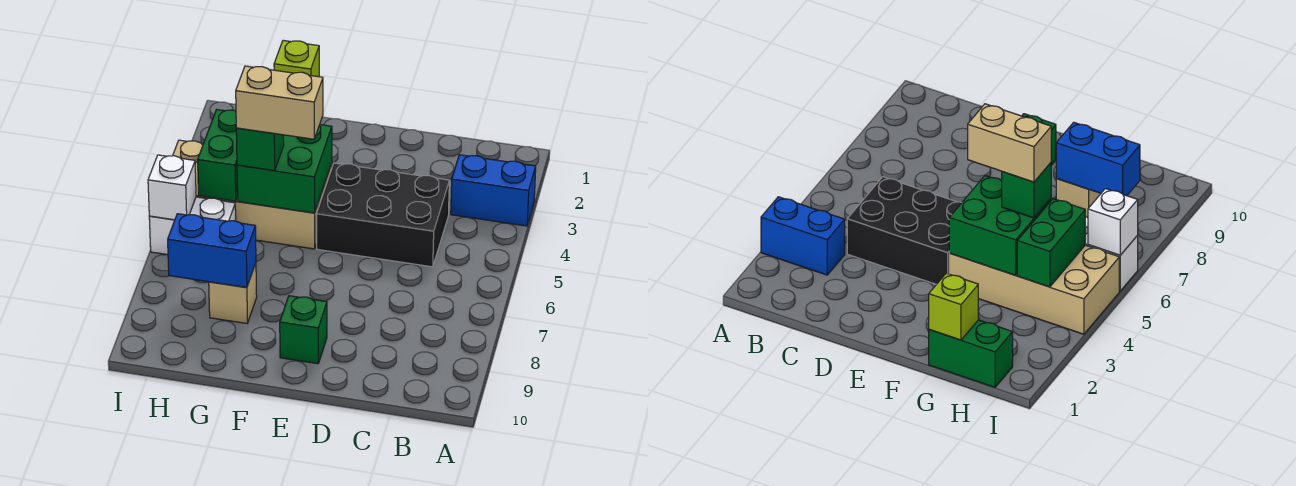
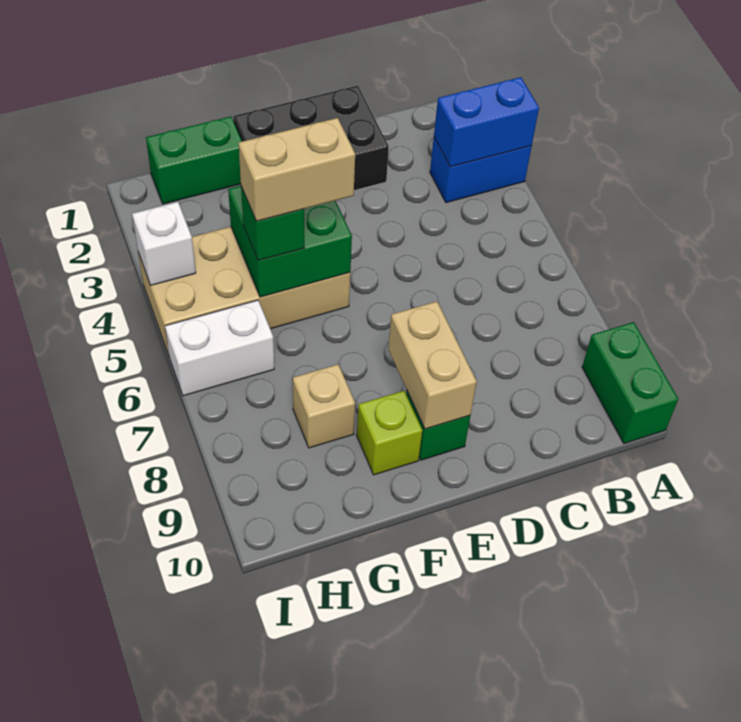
black brick C4:E5 level 1 -> black brick D1:F2 level 1
none -> tan brick E8:E9 level 2
lime brick G1 level 2 -> lime brick F9 level 1
blue brick G8:H8 level 2 -> blue brick A3:B3 level 2
green brick H4:H5 level 2 -> green brick A9:A10 level 1
white brick I6 level 2 -> white brick I4 level 2

